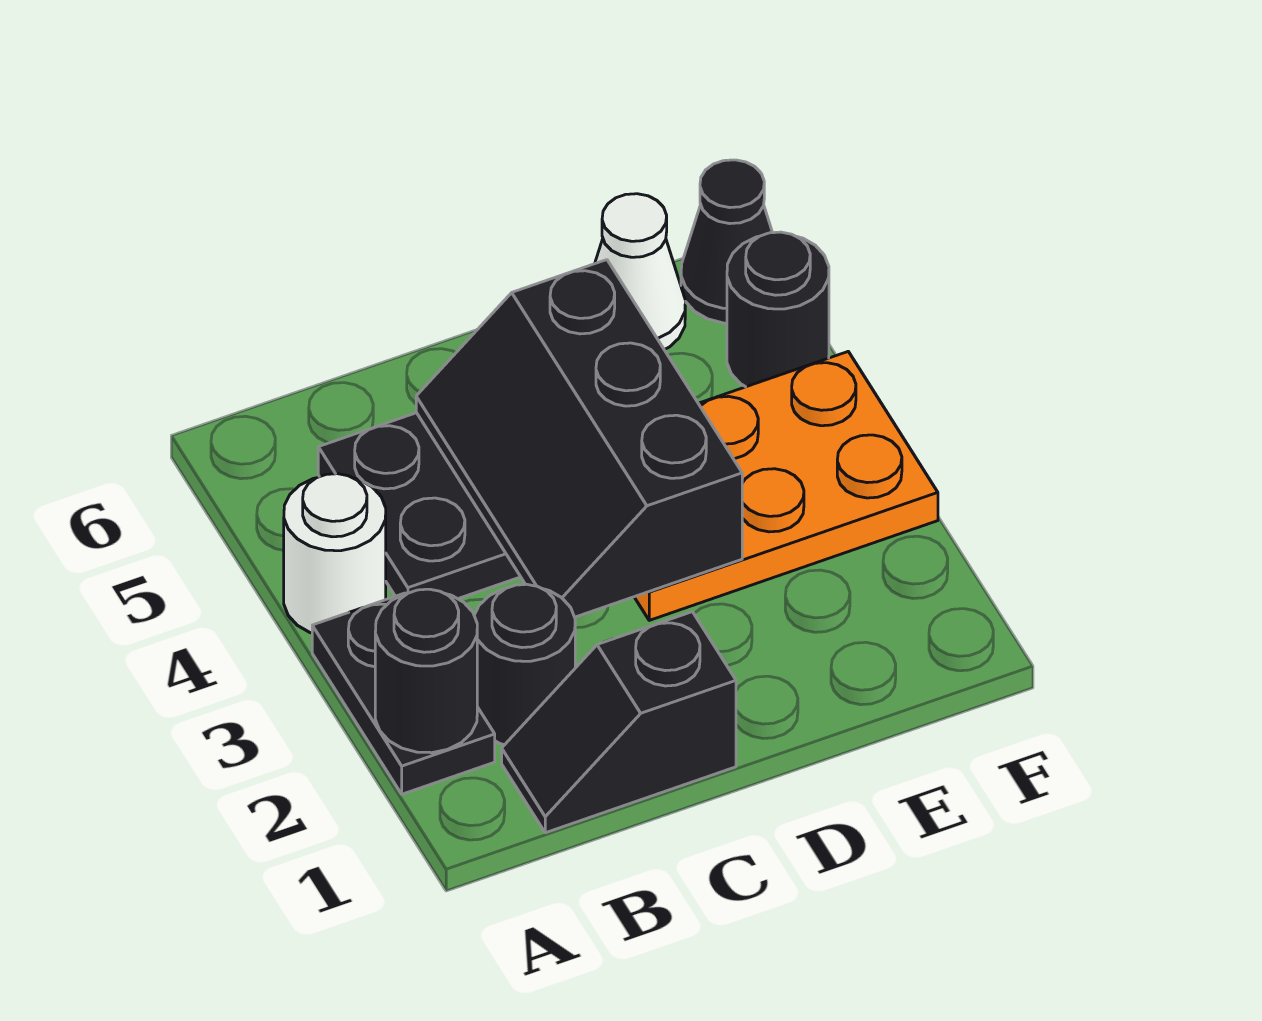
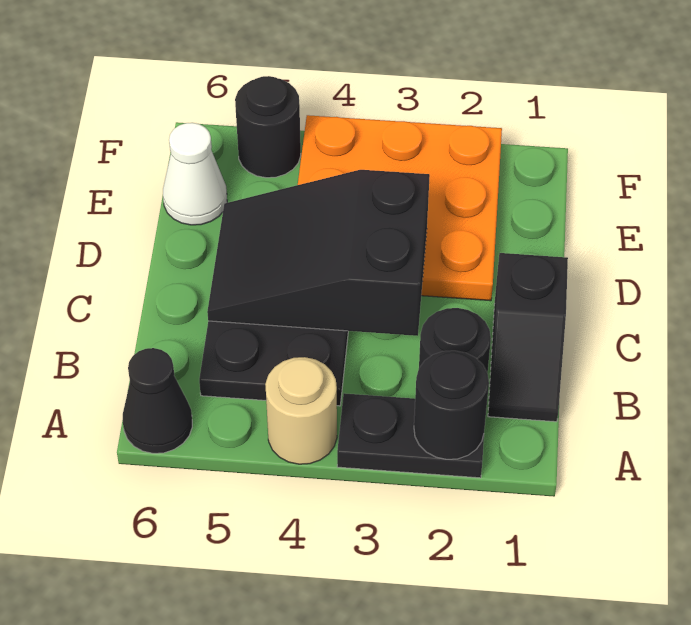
white round brick A4 level 1 -> tan round brick A4 level 1
black slope C3:D5 level 2 top D -> black slope C3:D5 level 2 top 3
orange plate D3:F4 level 1 -> orange plate D2:F4 level 1
black cone F6 level 1 -> black cone A6 level 1

